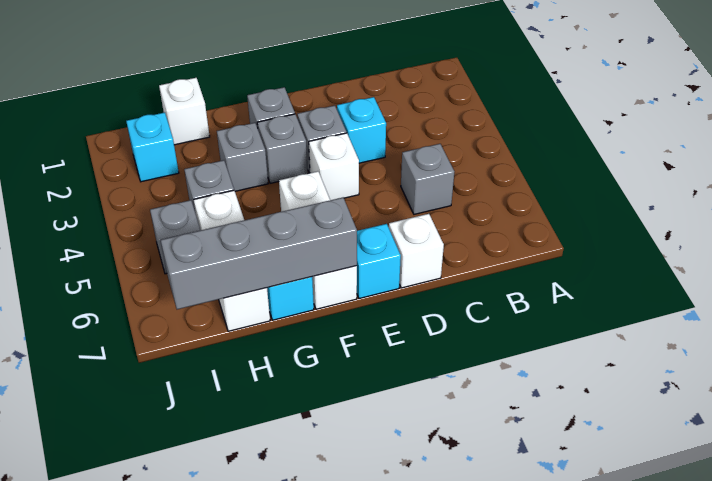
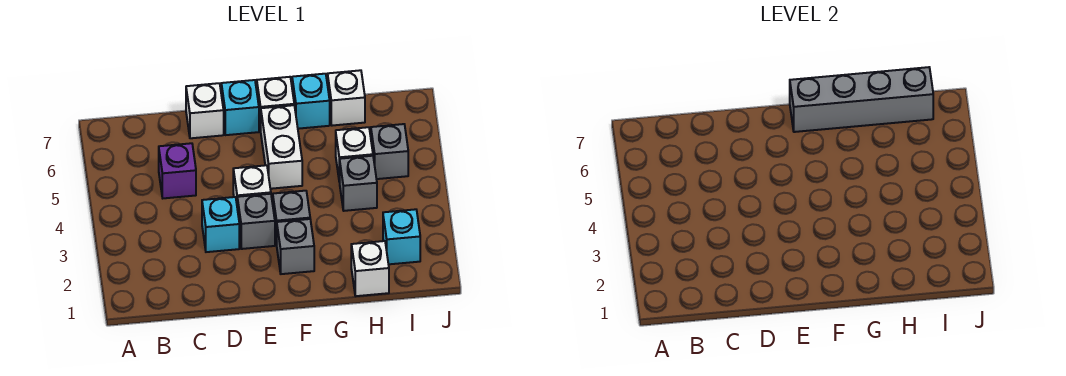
grey brick C5 level 1 -> purple brick C5 level 1
grey brick G3 level 1 -> none

